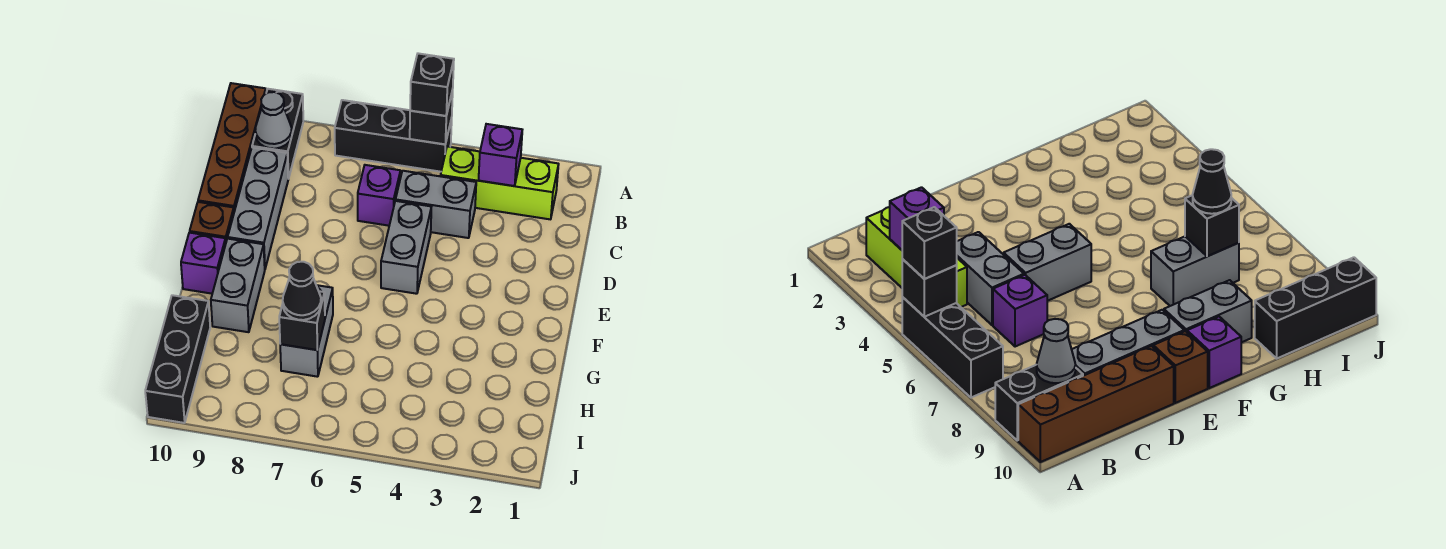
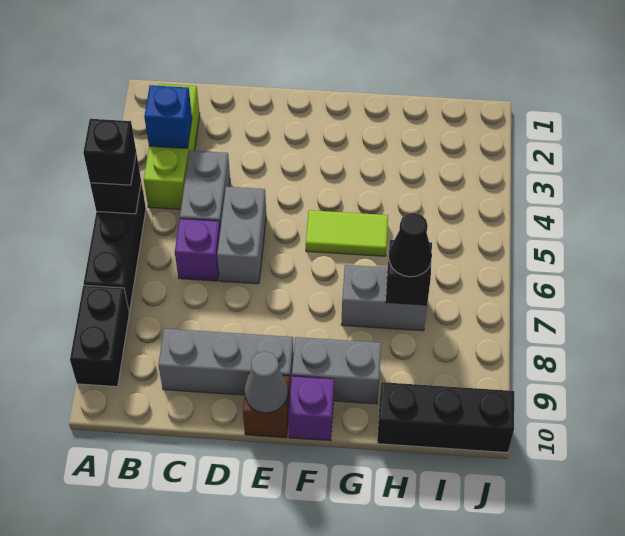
black brick A9:B9 level 1 -> black brick A8:A9 level 1
brown brick A10:D10 level 1 -> none
purple brick B3 level 2 -> blue brick B3 level 2
grey cone B9 level 2 -> grey cone E10 level 2
grey brick D5:E5 level 1 -> grey brick D5:D6 level 1
none -> lime tile F5:G5 level 1

